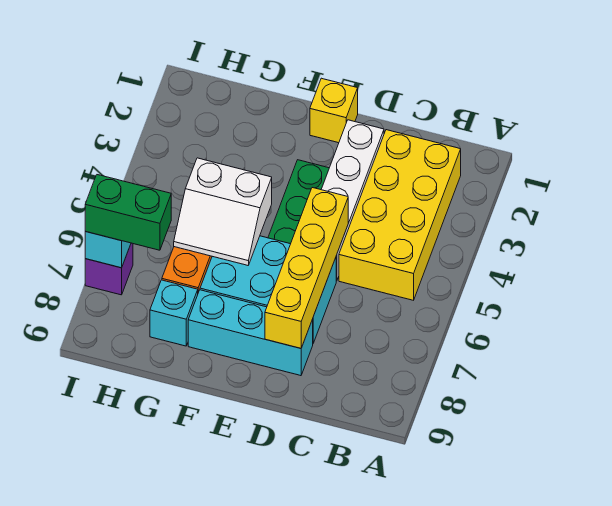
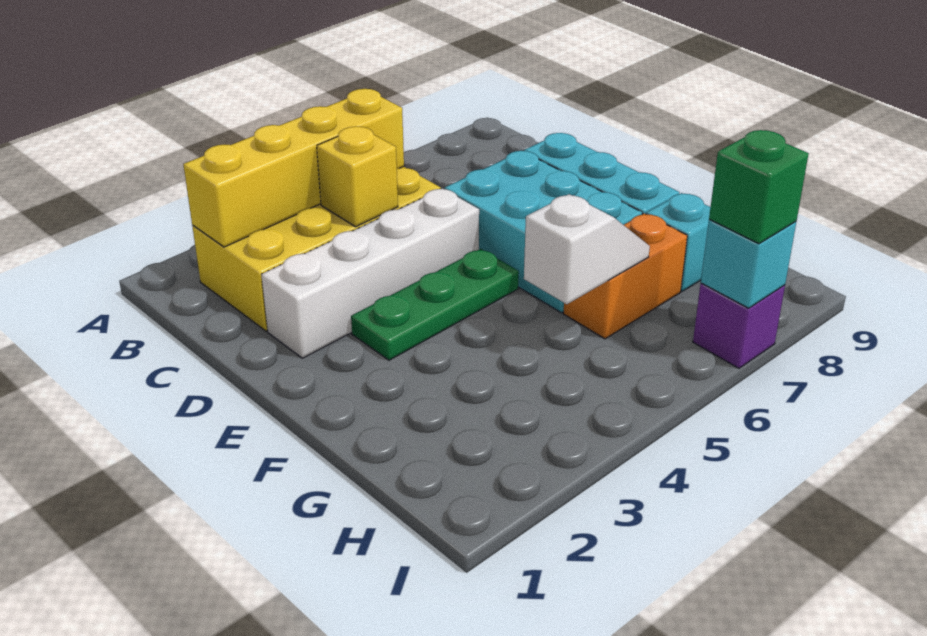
yellow brick D5:D8 level 2 -> yellow brick B2:B5 level 2
yellow brick E1 level 1 -> yellow brick C4 level 2
white slope F5:G6 level 2 top 5 -> white slope G5:G6 level 2 top 5
green brick H7:I7 level 3 -> green brick I7 level 3

